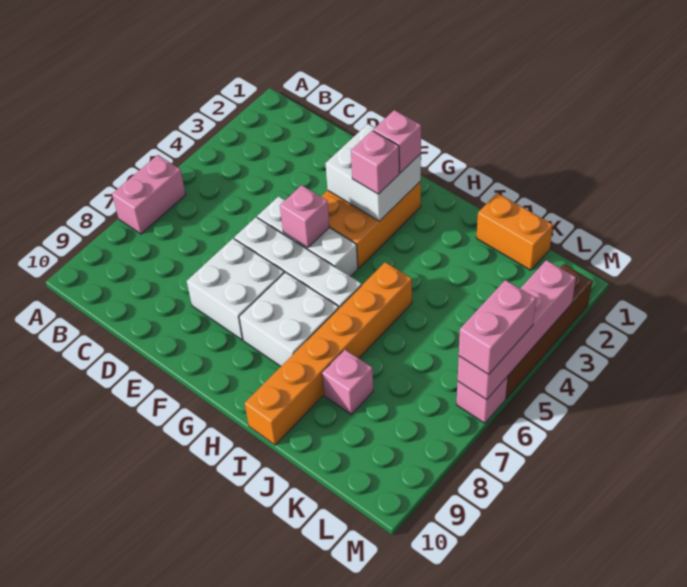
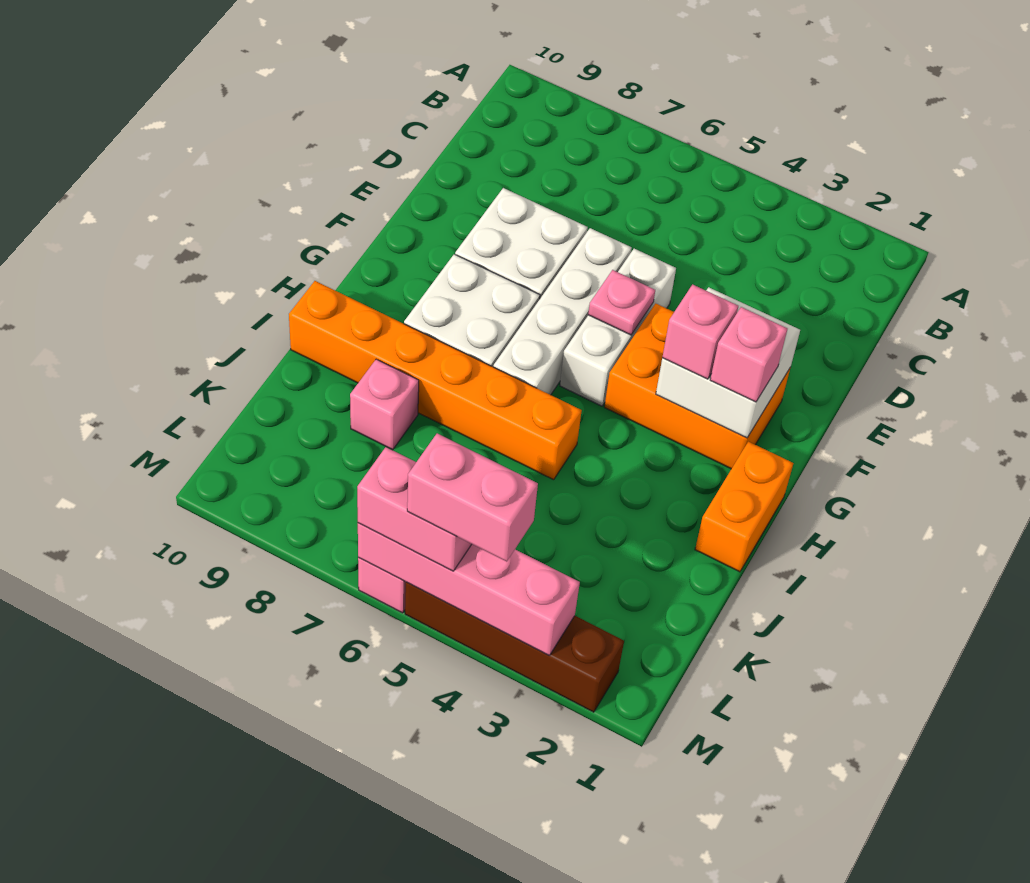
pink brick A6:A7 level 1 -> pink brick M4:M5 level 4
pink brick F5 level 2 -> pink plate F5 level 2
orange brick J1:K1 level 1 -> orange brick H1:I1 level 1

